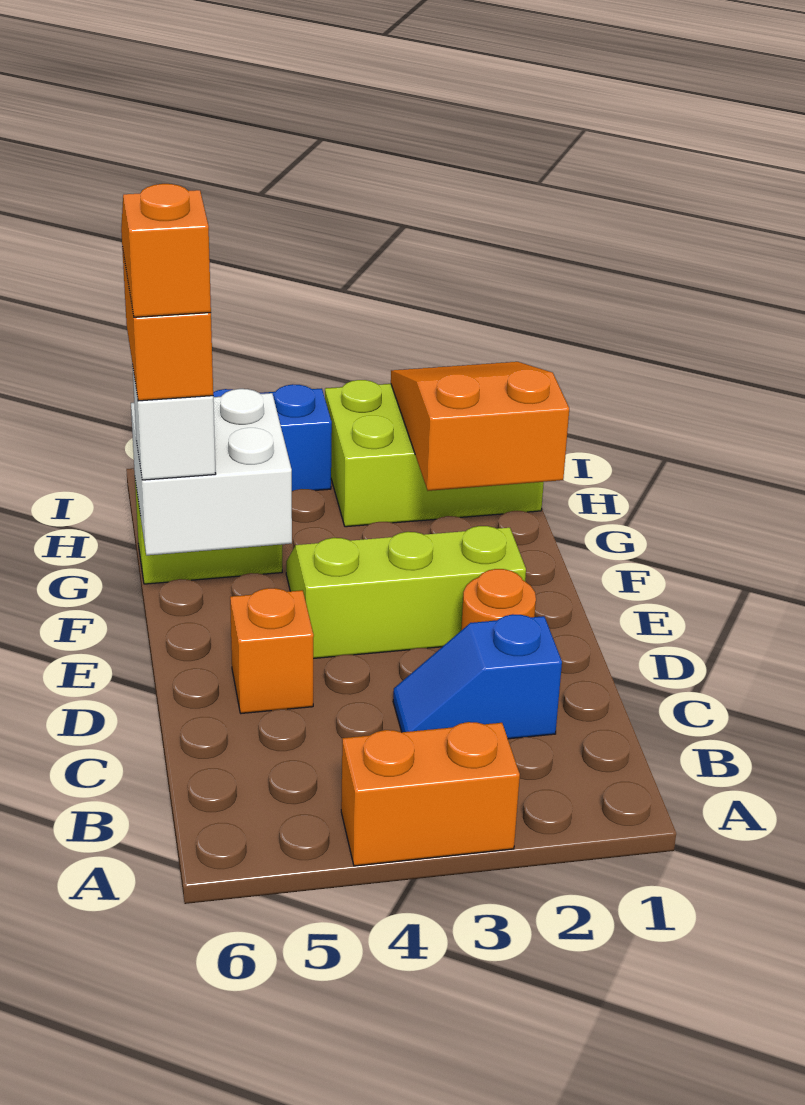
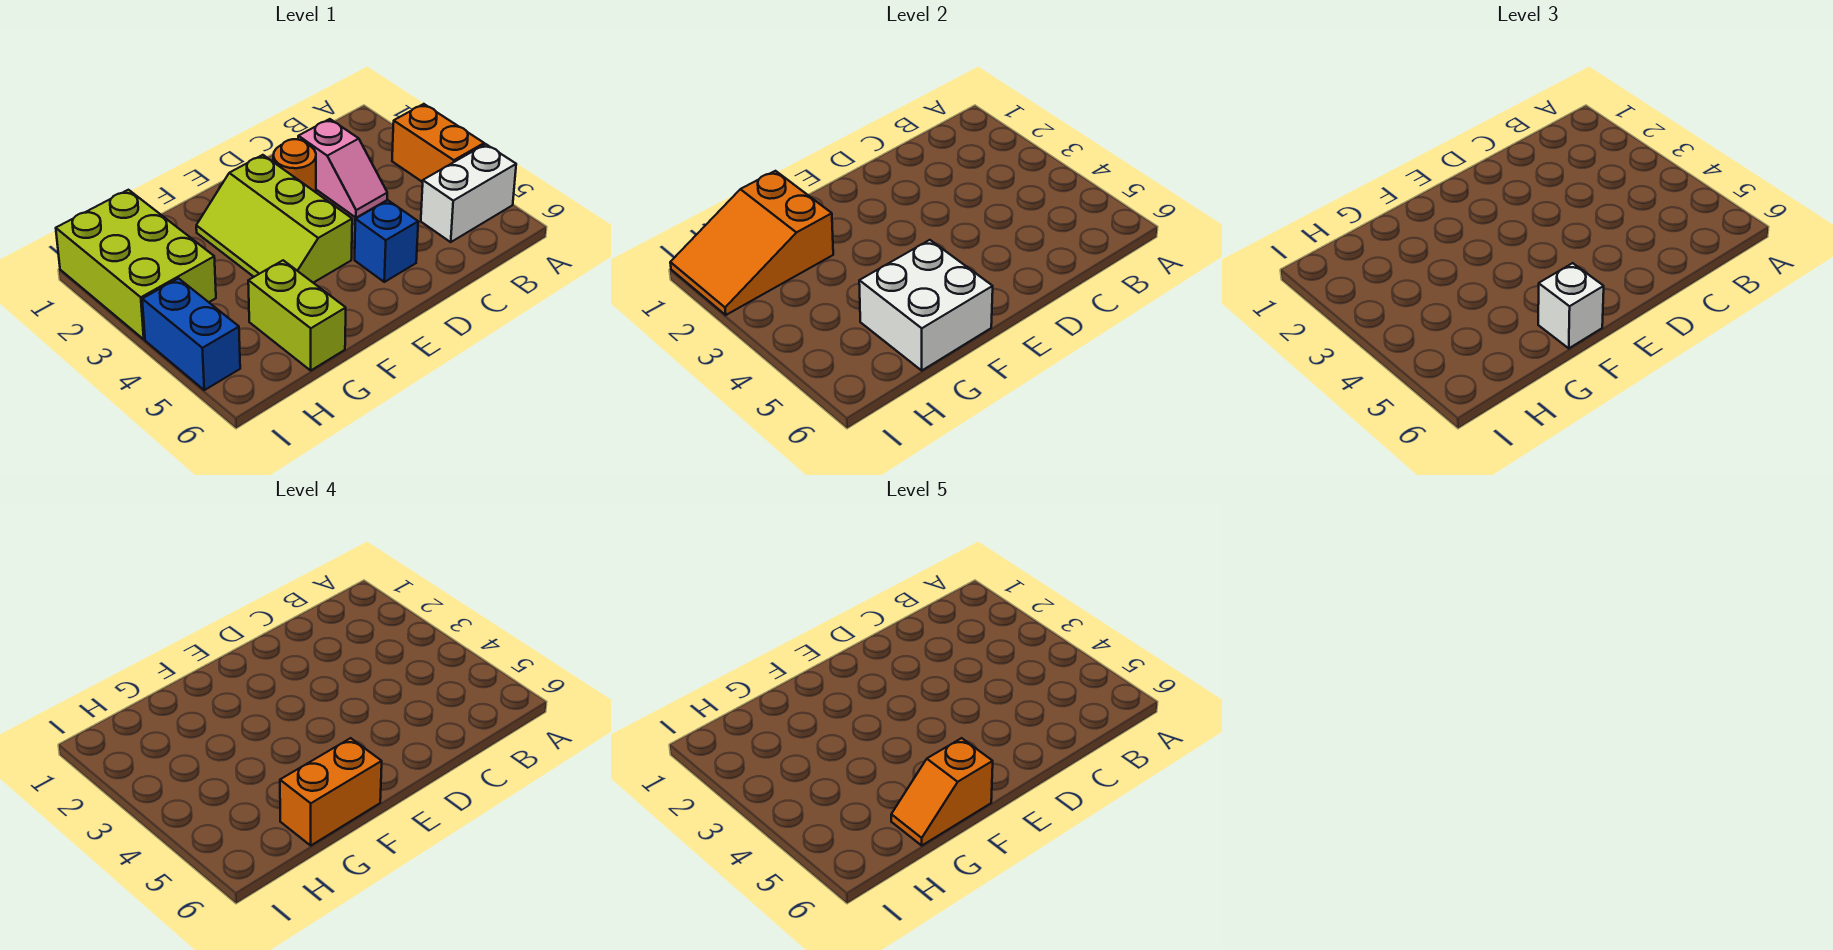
none -> white brick A5:B5 level 1
blue slope C2:C3 level 1 top 2 -> pink slope C2:C3 level 1 top 2
orange brick D5 level 1 -> blue brick D5 level 1

